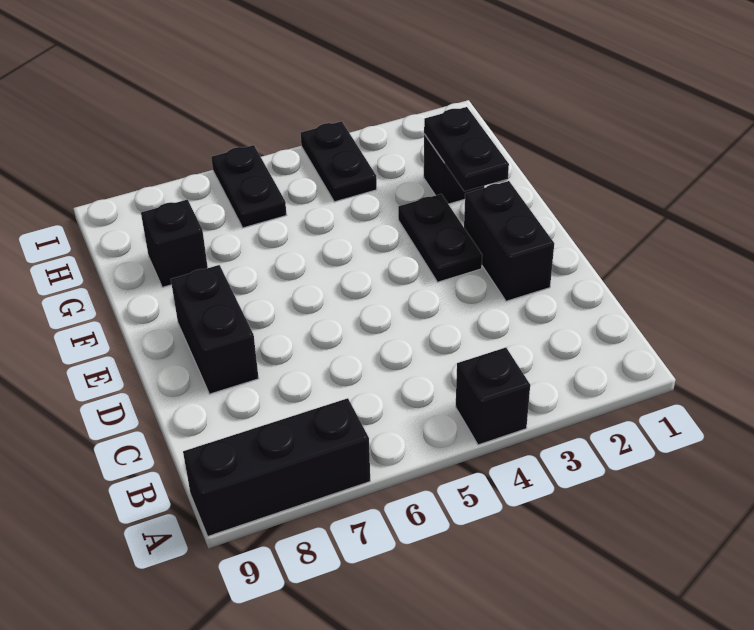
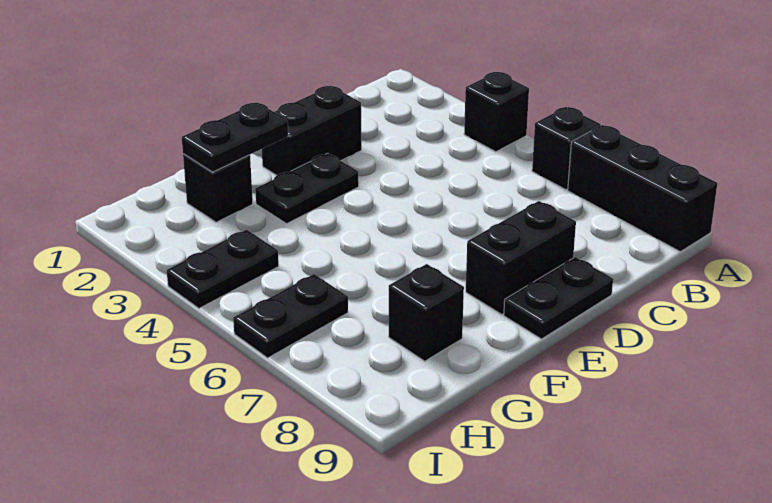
none -> black brick A6 level 1
none -> black plate D9:E9 level 1

